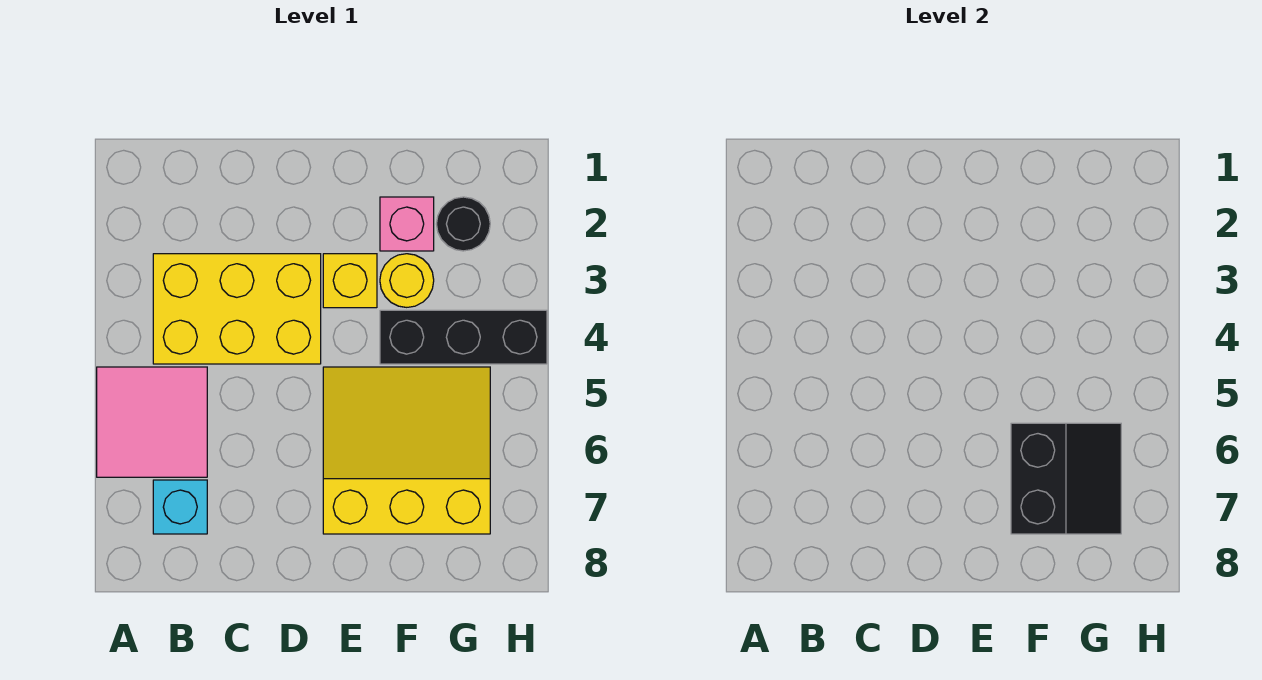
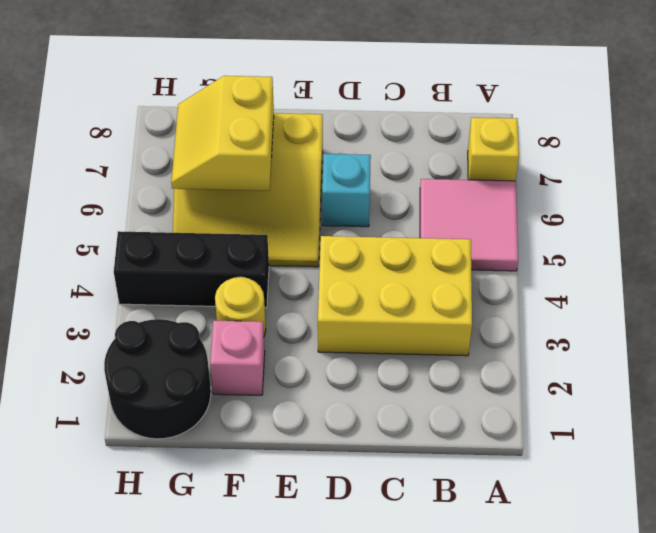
cyan brick B7 level 1 -> cyan brick D6 level 1
yellow brick E3 level 1 -> yellow brick A7 level 1
black slope F6:G7 level 2 top F -> yellow slope F6:G7 level 2 top F
black round brick G2 level 1 -> black round brick G1:H2 level 1

